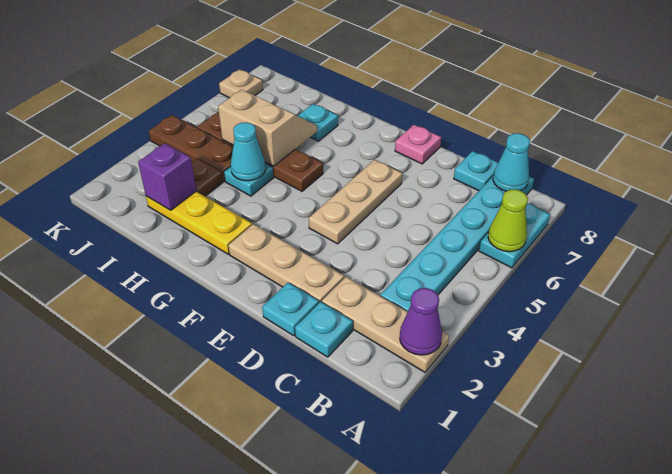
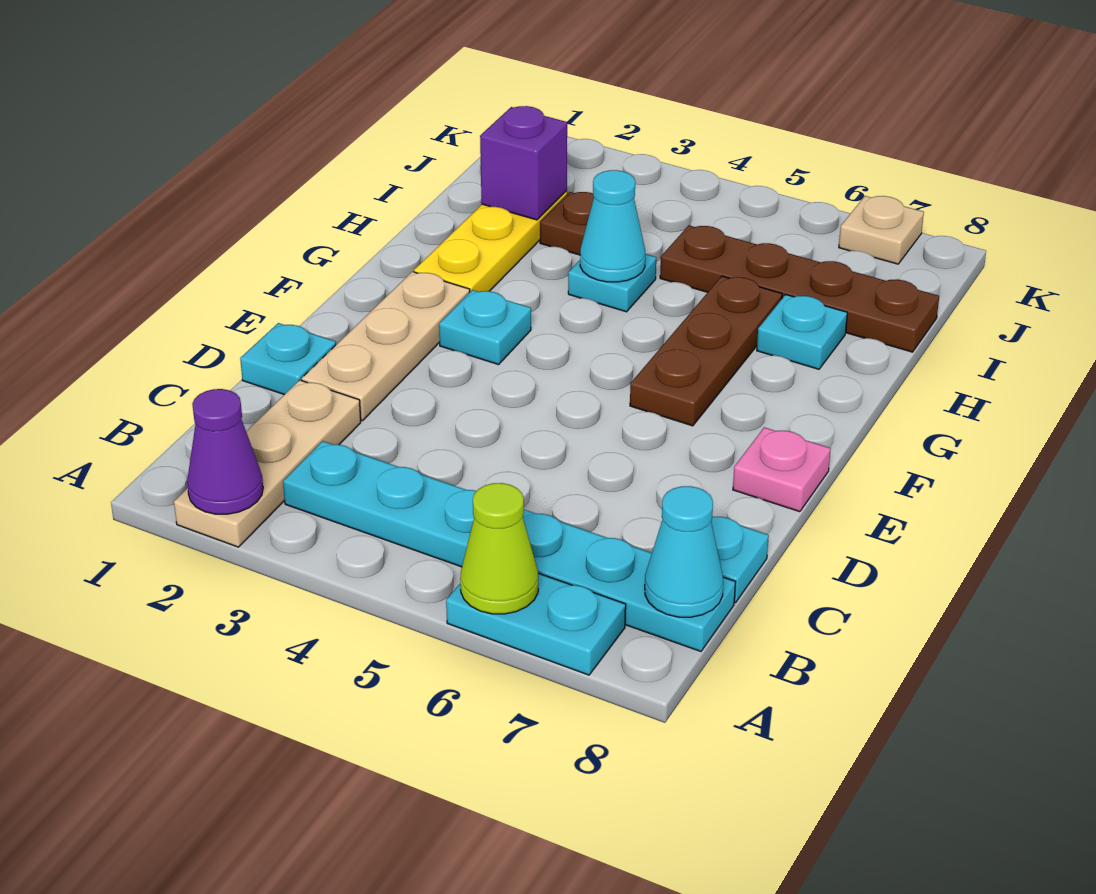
cyan plate C1 level 1 -> cyan plate F3 level 1
tan plate E4:E6 level 1 -> none
brown plate G5:J5 level 1 -> brown plate I5:I8 level 1
tan slope H5:I6 level 2 top 5 -> none
brown plate I4:K4 level 1 -> brown plate F6:H6 level 1

